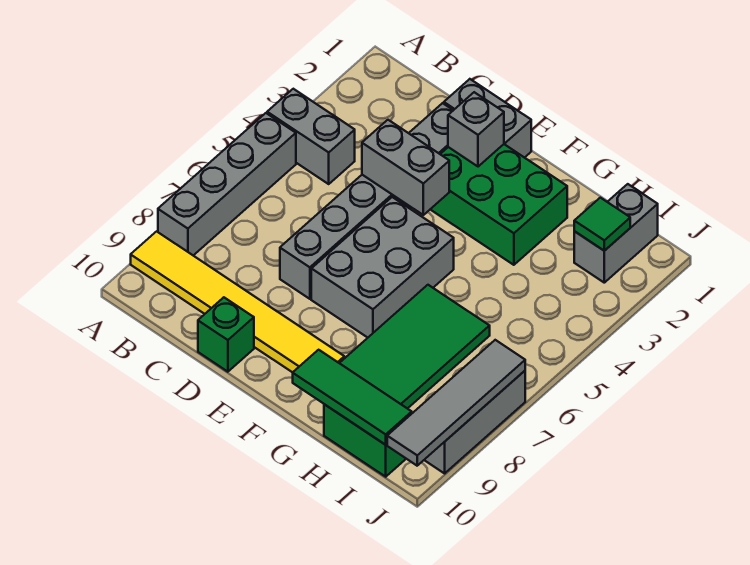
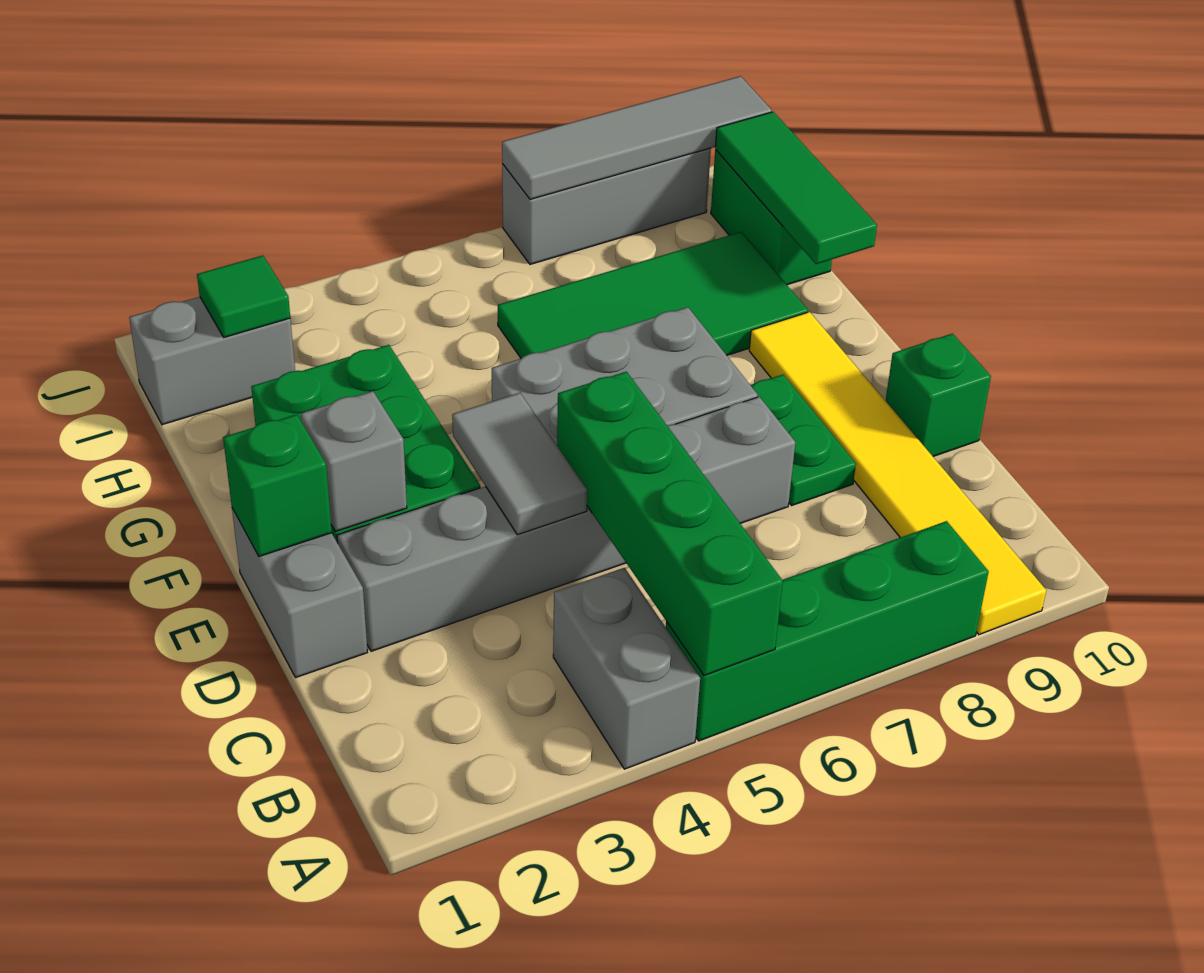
grey brick A5:A8 level 1 -> green brick A5:A8 level 1
none -> green brick A5:D5 level 2
grey brick D4:E4 level 2 -> grey tile D4:E4 level 2
none -> green plate D8:E8 level 1
none -> green brick E1 level 2

